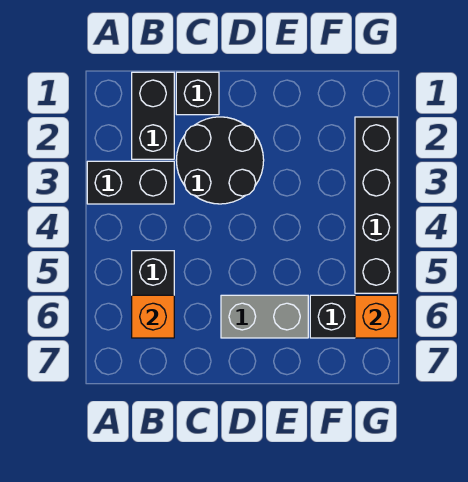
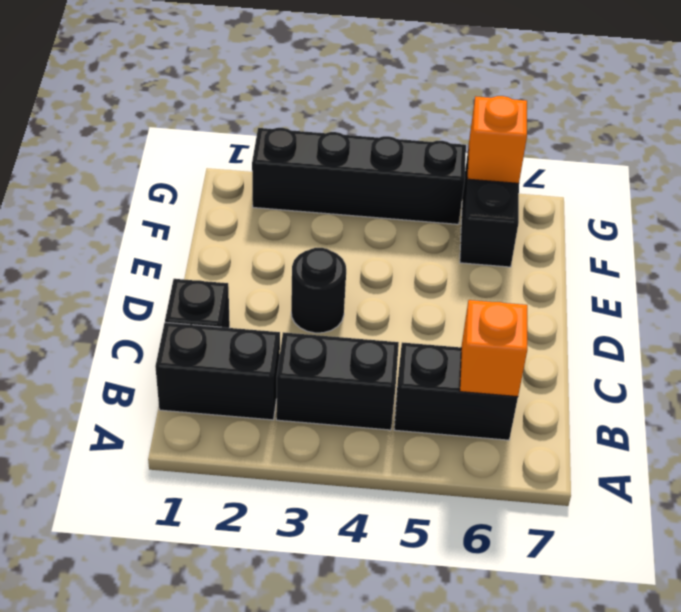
black brick A3:B3 level 1 -> black brick B3:B4 level 1
black round brick C2:D3 level 1 -> black round brick D3 level 1
grey brick D6:E6 level 1 -> none

